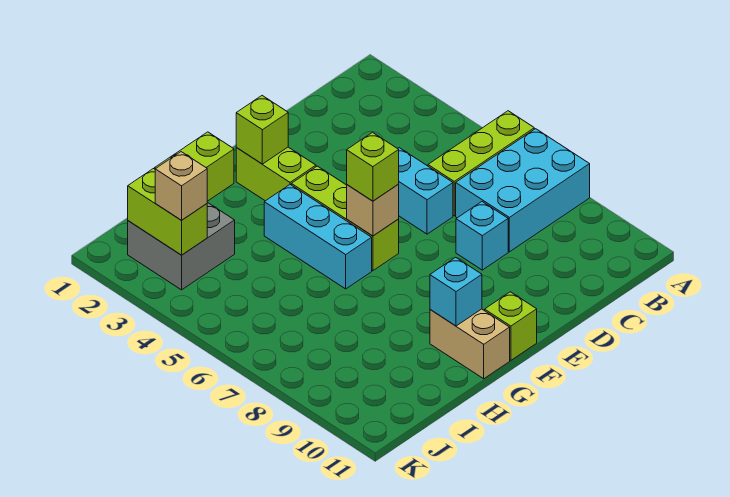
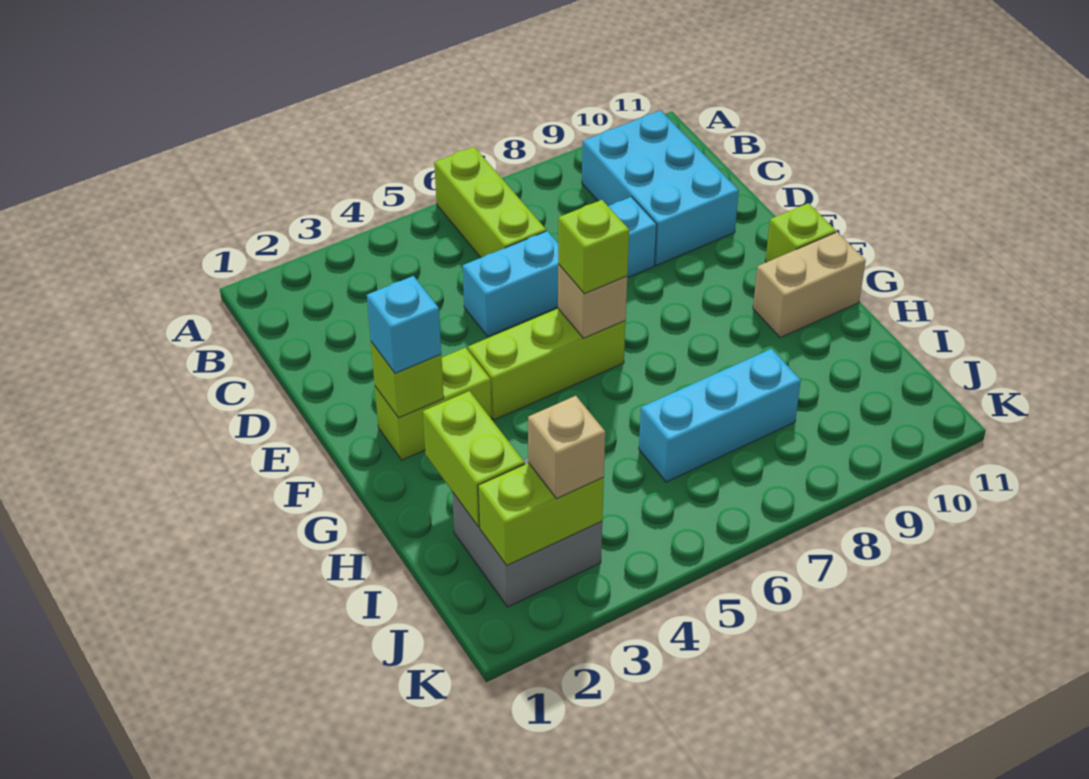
cyan brick A7:C8 level 1 -> cyan brick B9:D10 level 1
cyan brick G4:G6 level 1 -> cyan brick I6:I8 level 1
cyan brick G10 level 2 -> cyan brick F2 level 3

